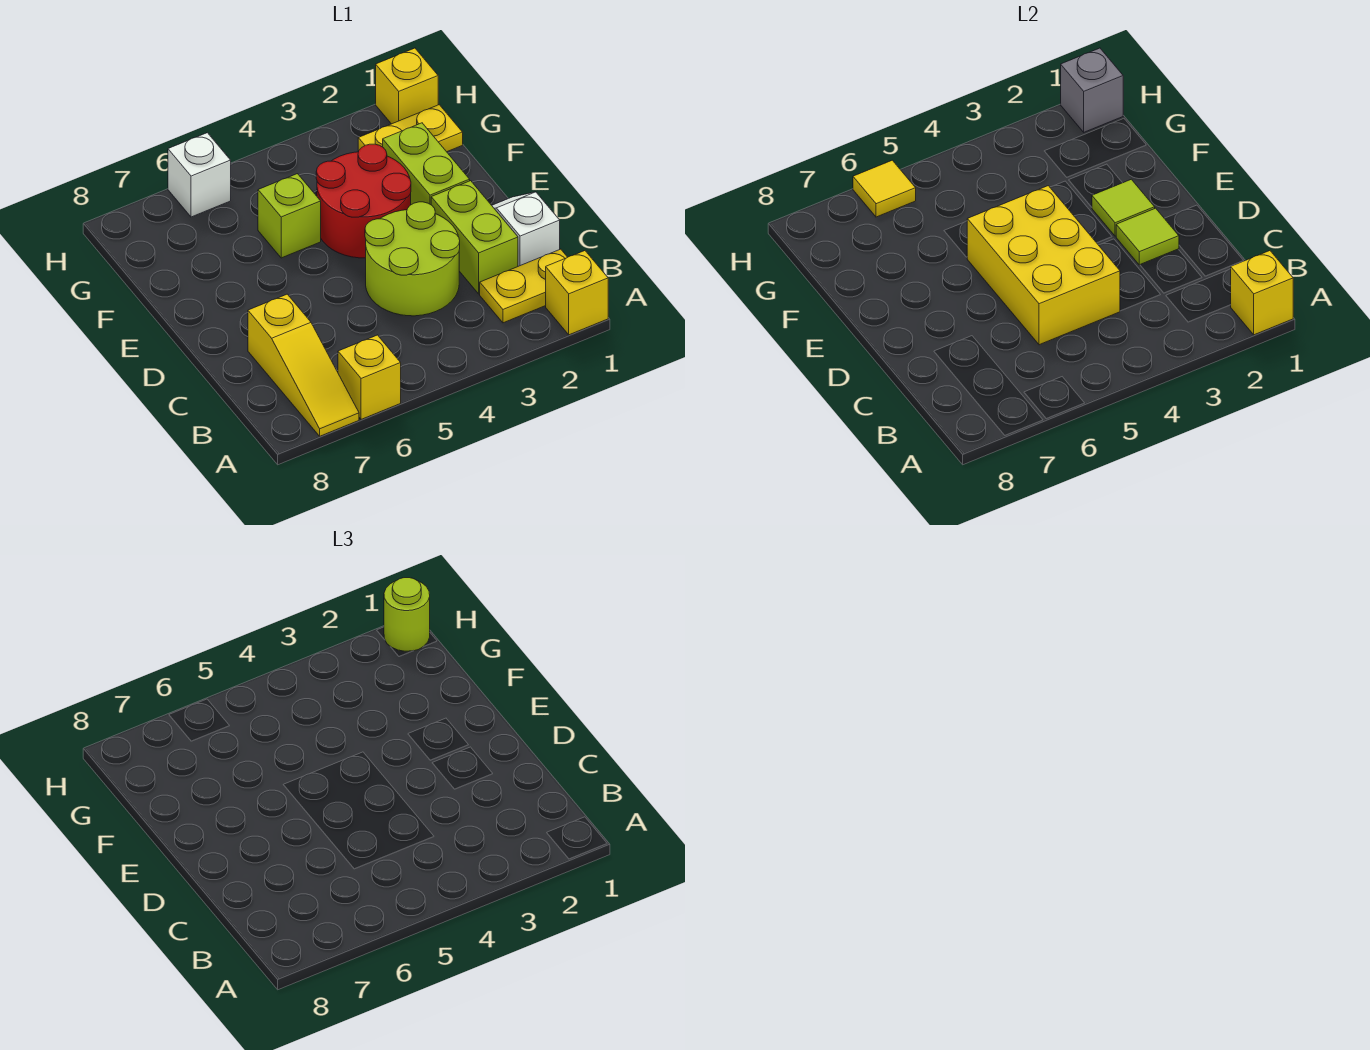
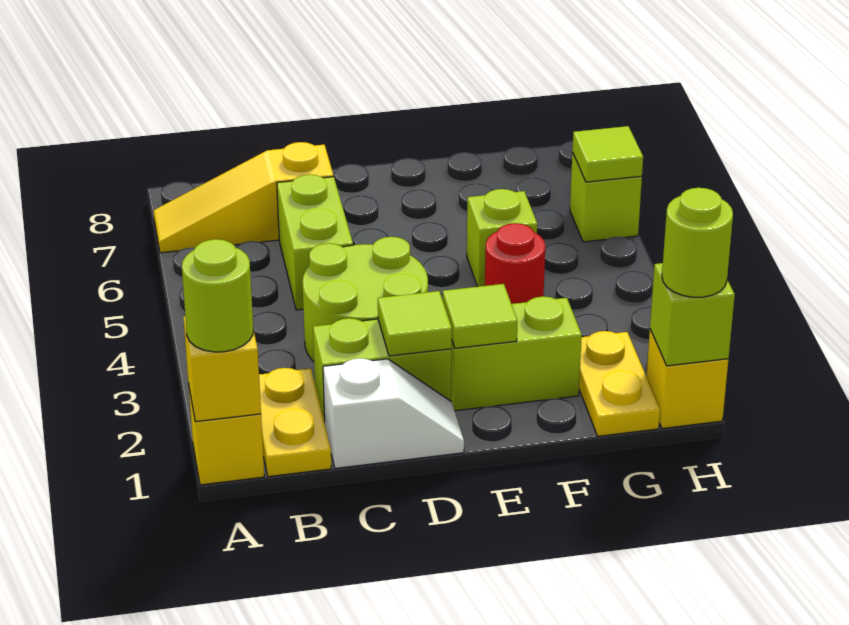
none -> lime round brick A1 level 3
yellow brick A6 level 1 -> none
yellow brick C4:E5 level 2 -> none
none -> lime brick C5:C6 level 1
red round brick E3:F4 level 1 -> red round brick F4 level 1
grey brick H1 level 2 -> lime brick H1 level 2
white brick H6 level 1 -> lime brick H6 level 1
yellow tile H6 level 2 -> lime tile H6 level 2

